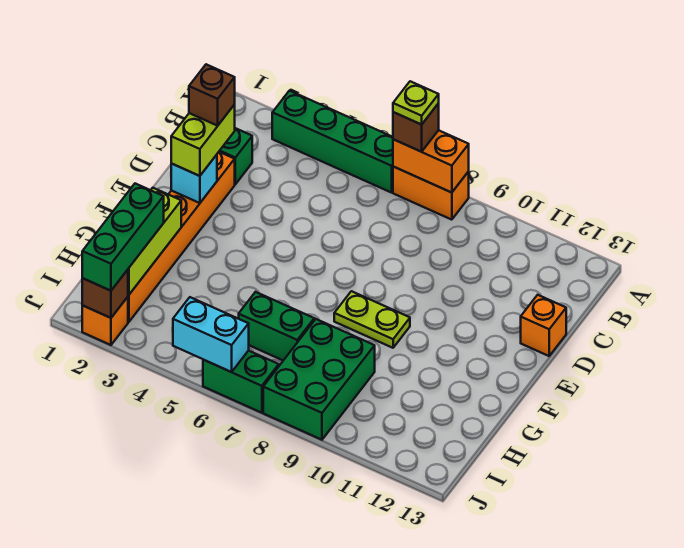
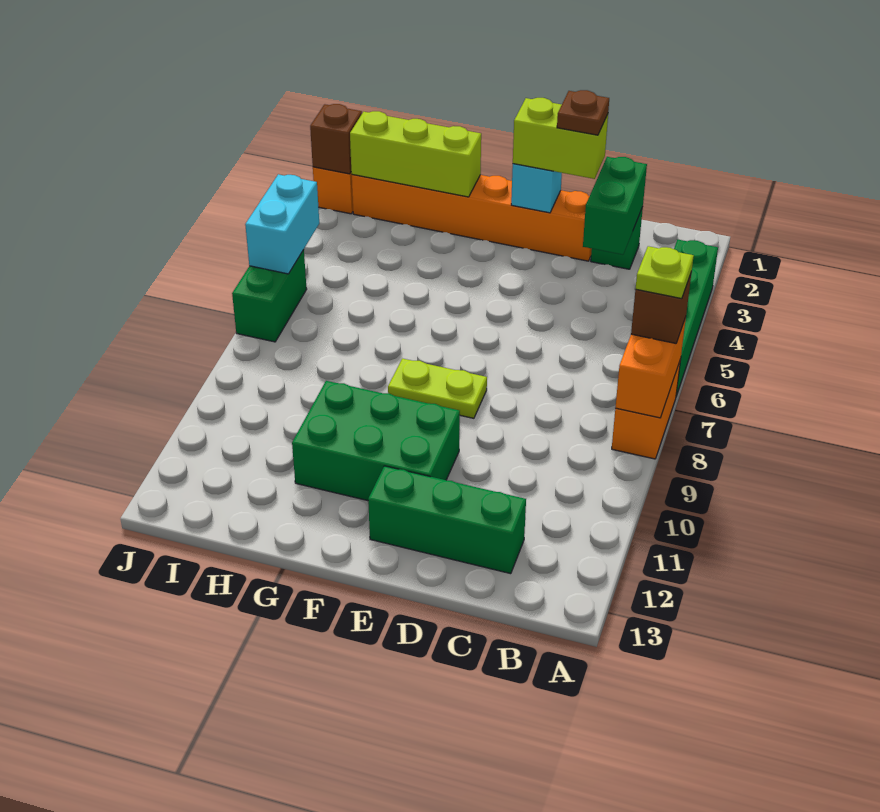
brown brick D2 level 4 -> brown plate D2 level 4
orange brick D13 level 1 -> none
lime plate F8:F9 level 1 -> lime plate E8:F8 level 1
green brick H2:J2 level 3 -> green brick C12:E12 level 1
green brick H6:H7 level 1 -> green brick C2:C3 level 2
green brick H8:J9 level 1 -> green brick E10:G11 level 1

